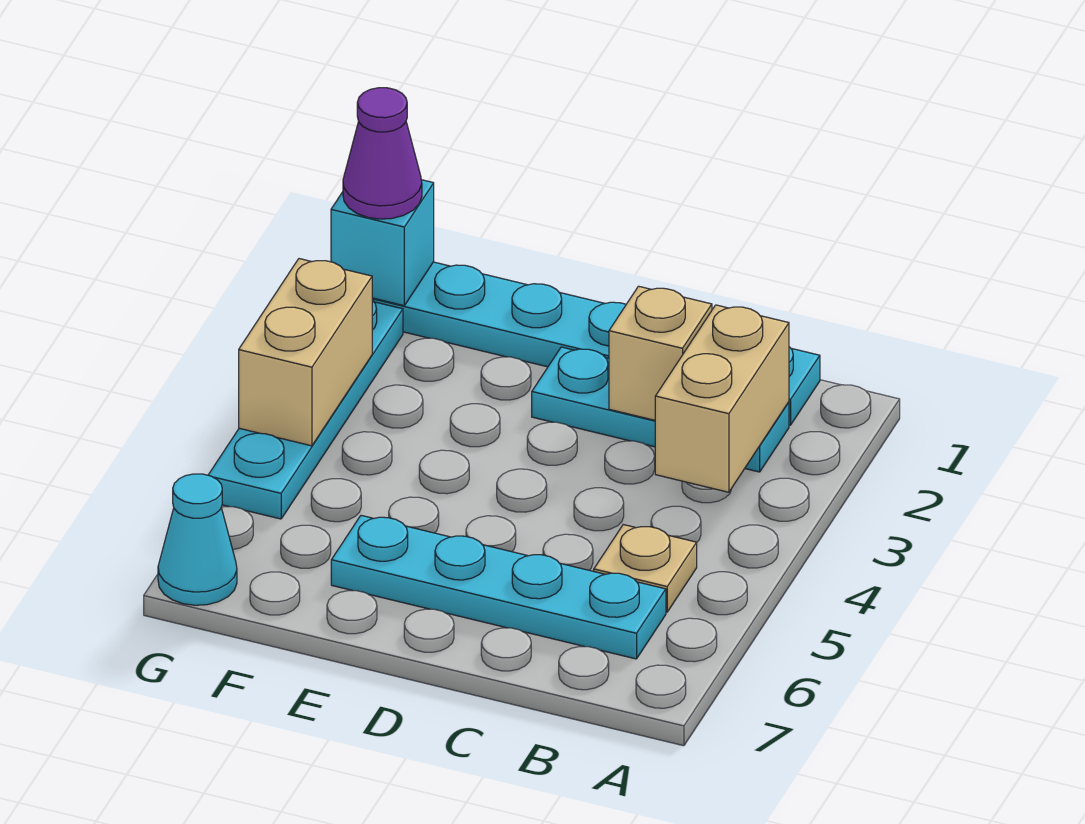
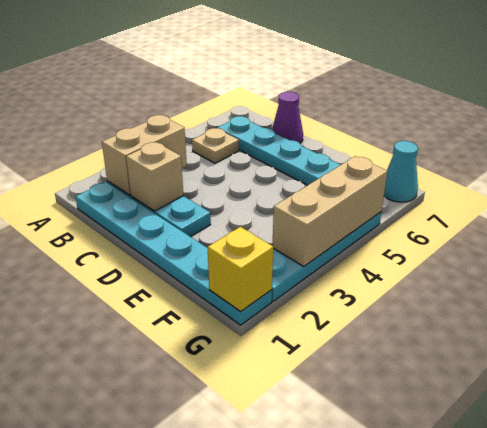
cyan brick G1 level 2 -> yellow brick G1 level 2
purple cone G1 level 3 -> purple cone C7 level 1
tan brick G3:G4 level 2 -> tan brick G3:G5 level 2

